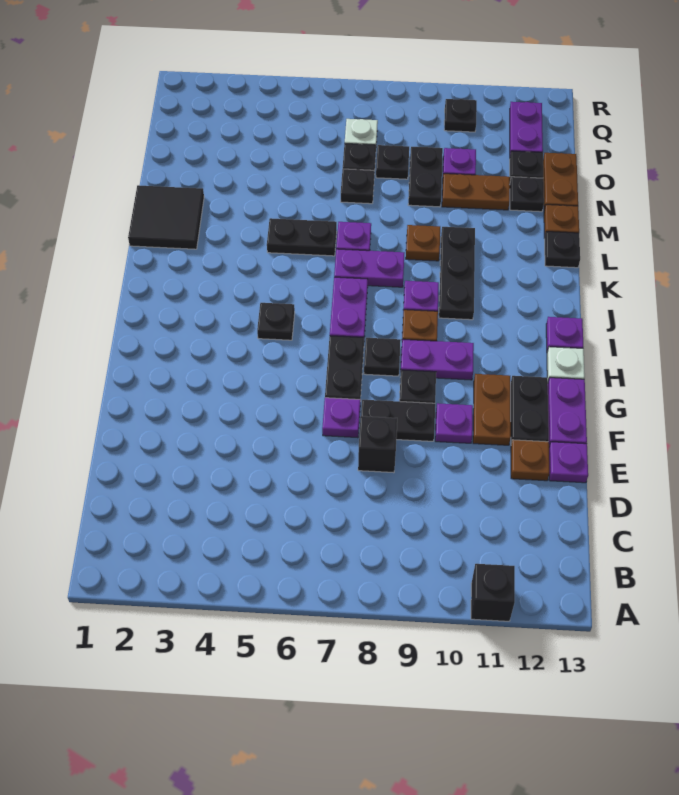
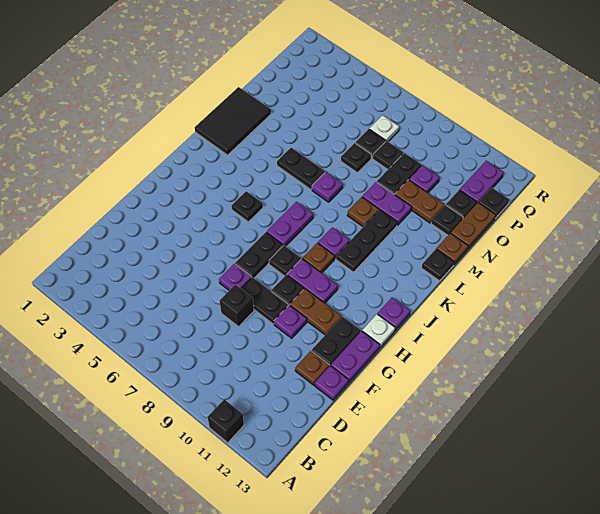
brown plate F11:G11 level 1 -> brown plate G10:G11 level 1
purple plate K7:K8 level 1 -> purple plate M9:M10 level 1
black tile L1:M2 level 1 -> black tile K1:M2 level 1
black plate Q10 level 1 -> black plate P13 level 1

